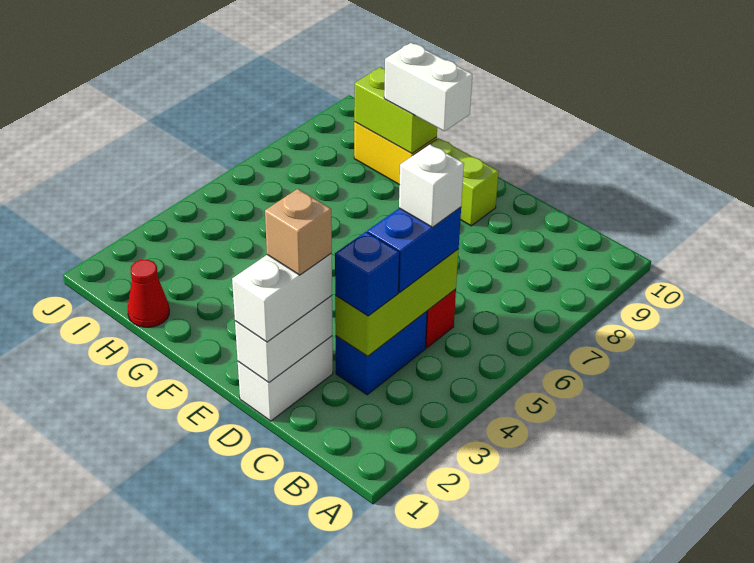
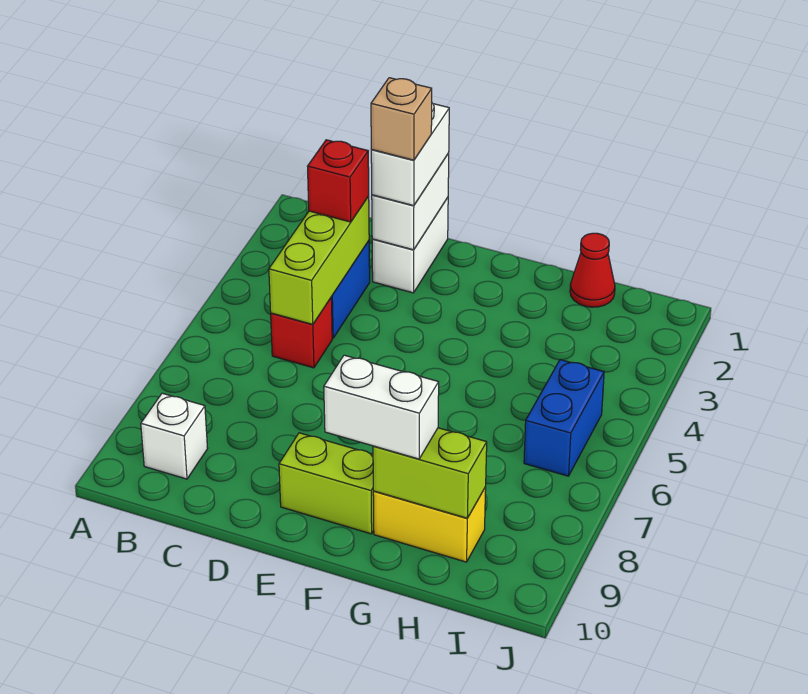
blue brick C3 level 3 -> red brick C3 level 3
blue brick C4:C5 level 3 -> blue brick I5:I6 level 1
white brick C5 level 4 -> white brick B9 level 1

